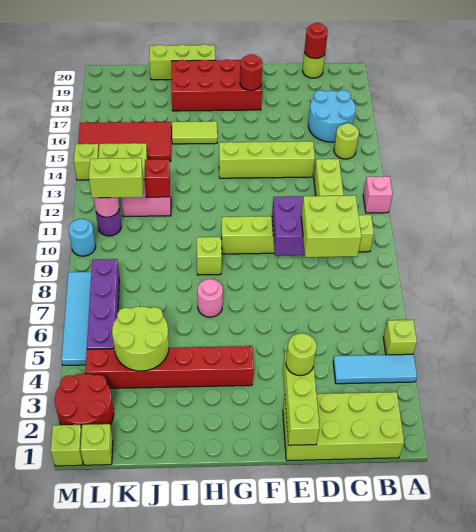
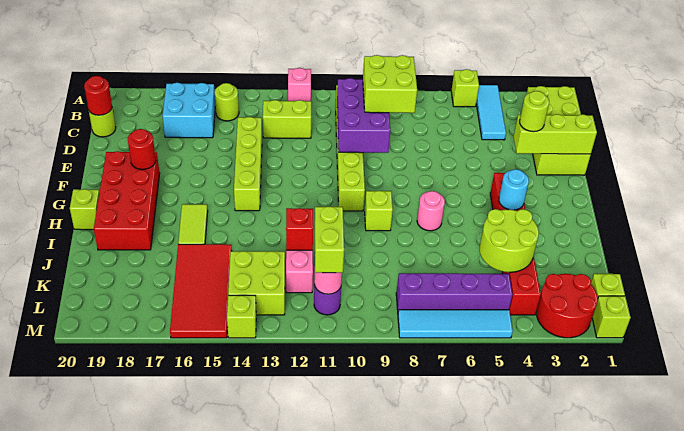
cyan round brick B16:C17 level 1 -> cyan brick B16:C17 level 1
lime brick H20:J20 level 1 -> lime brick H20 level 1
cyan round brick M10 level 1 -> cyan round brick H4 level 2

